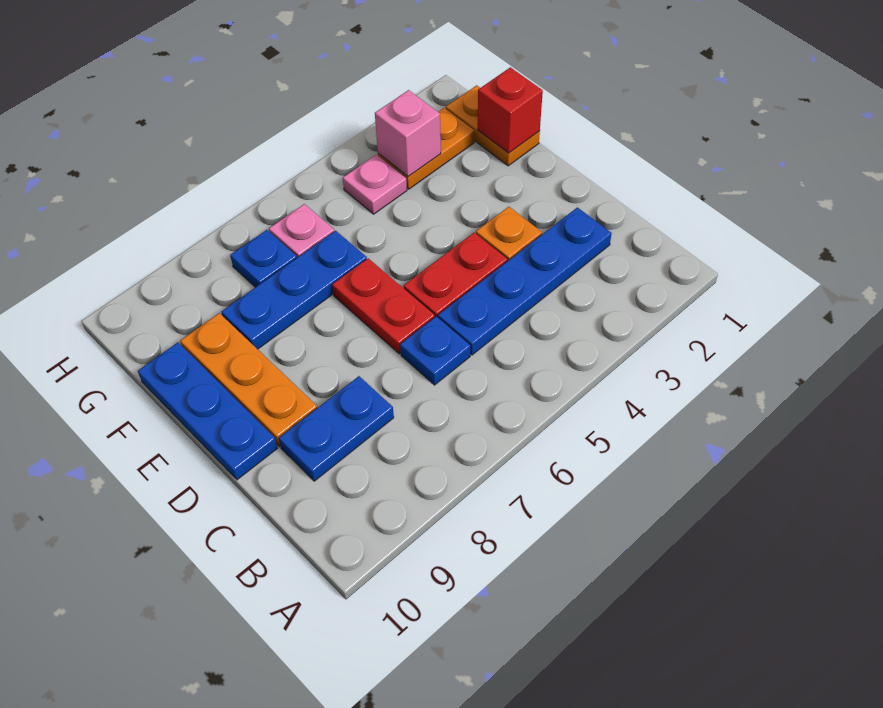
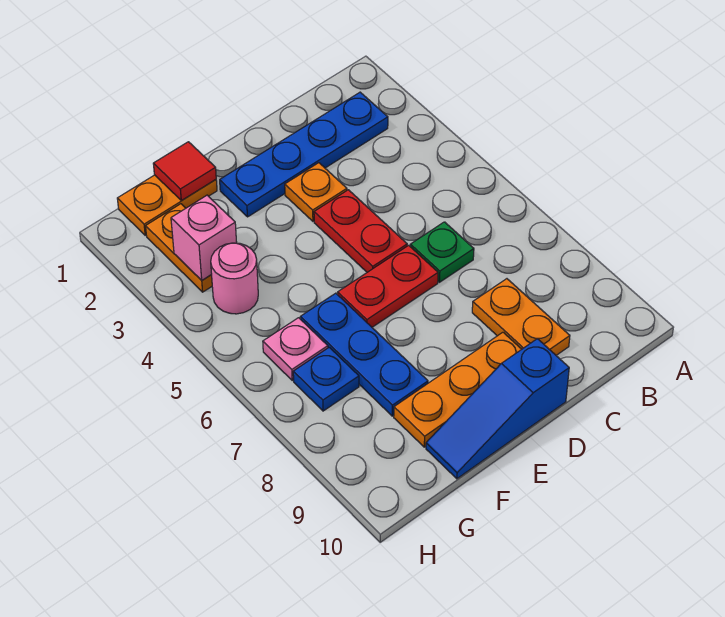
blue plate C2:C5 level 1 -> blue plate B2:E2 level 1
blue plate C6 level 1 -> green plate C6 level 1
blue plate C8:C9 level 1 -> orange plate C8:C9 level 1
blue plate D10:F10 level 1 -> blue slope D10:F10 level 1 top D
red brick F1 level 2 -> red tile F1 level 2
pink plate G4 level 1 -> pink round brick G4 level 1

